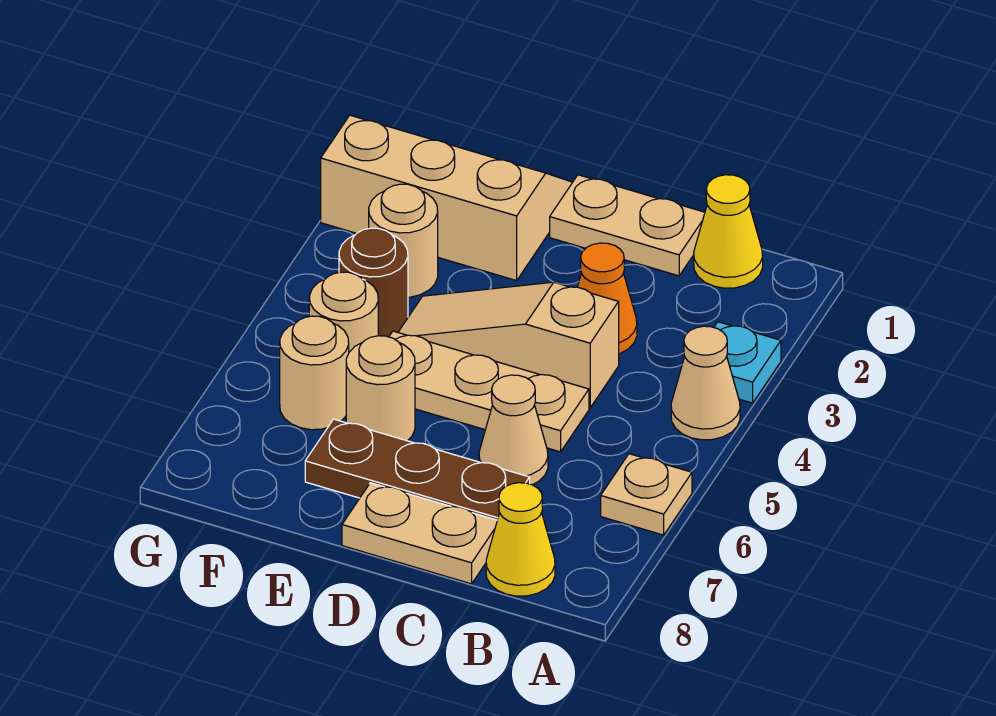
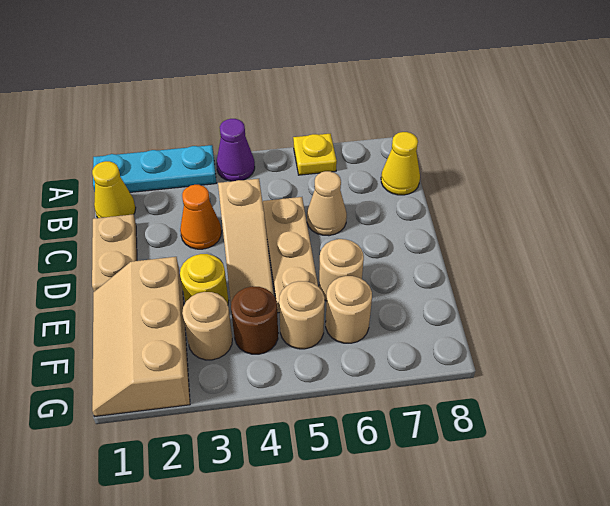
cyan plate A3 level 1 -> cyan plate A1:A3 level 1
tan cone A4 level 1 -> purple cone A4 level 1
tan plate A6 level 1 -> yellow plate A6 level 1
brown plate C7:E7 level 1 -> none
tan plate C8:D8 level 1 -> none
none -> yellow round brick E3 level 1

